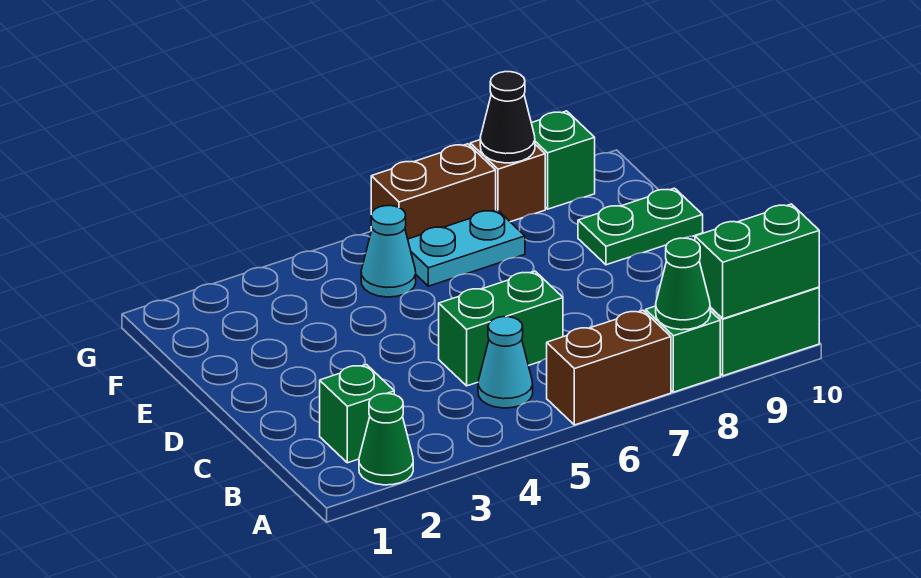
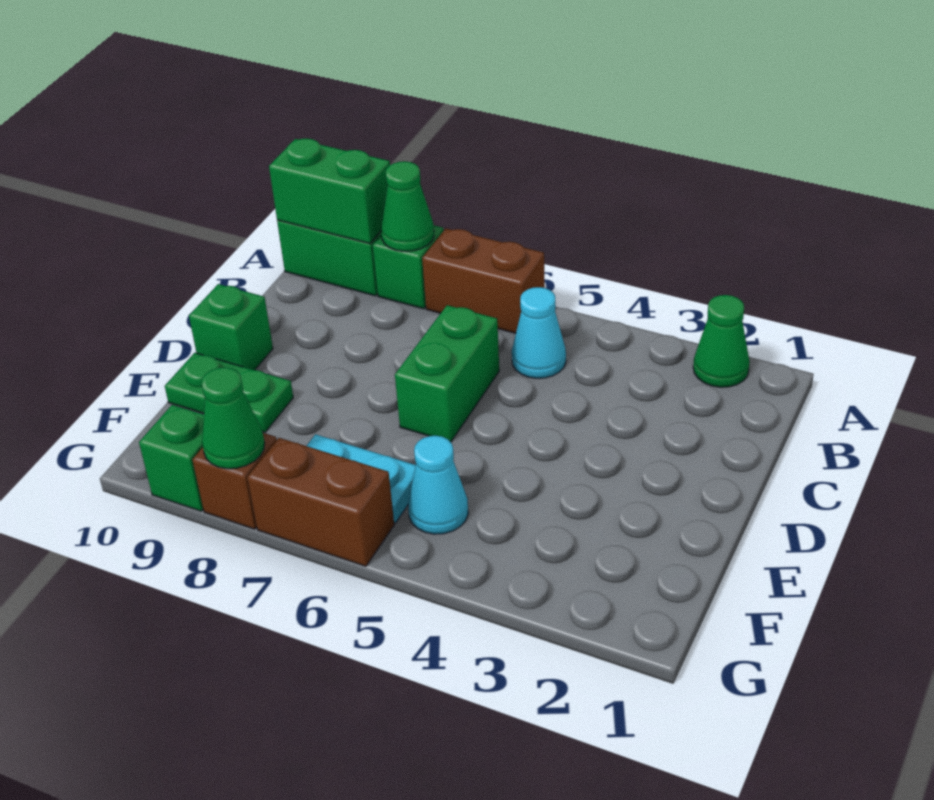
green brick B2 level 1 -> green brick D10 level 1
green brick C5:C6 level 1 -> green brick C6:D6 level 1
black cone G8 level 2 -> green cone G8 level 2

